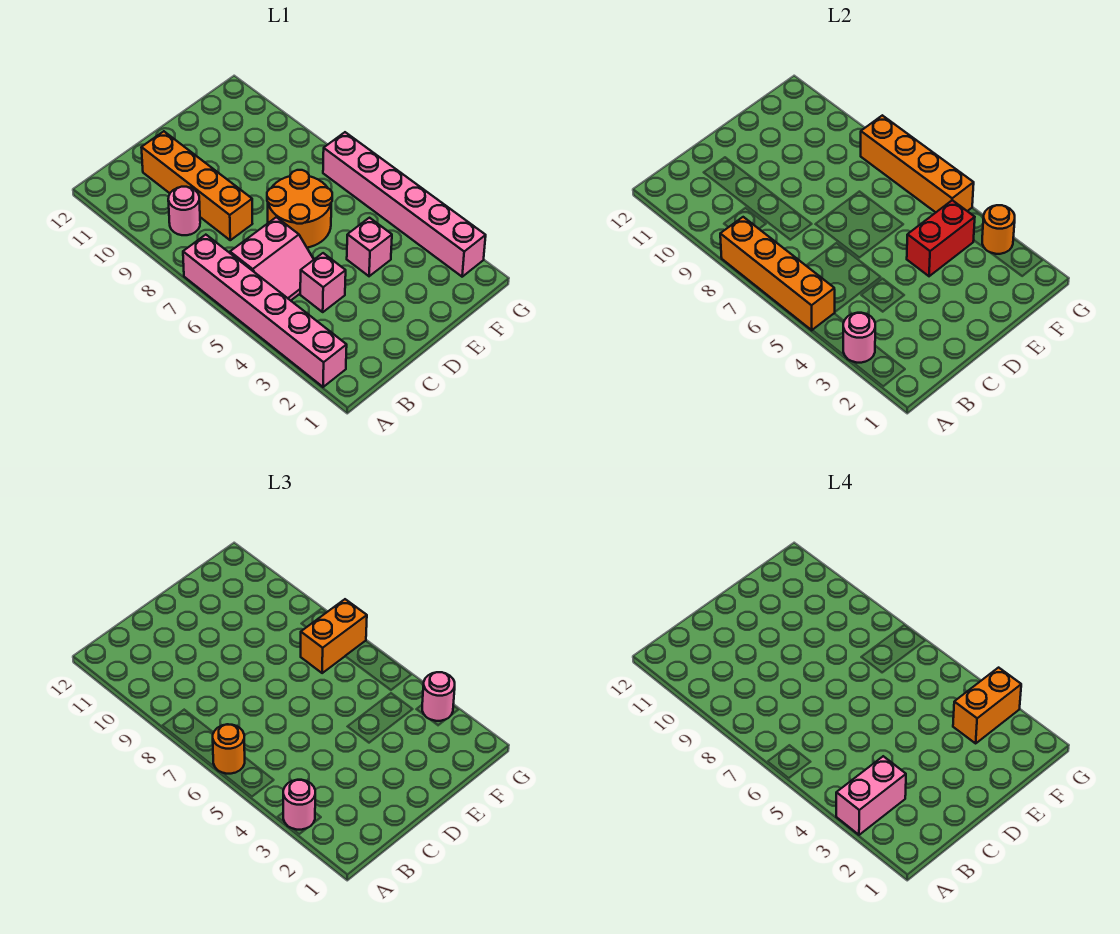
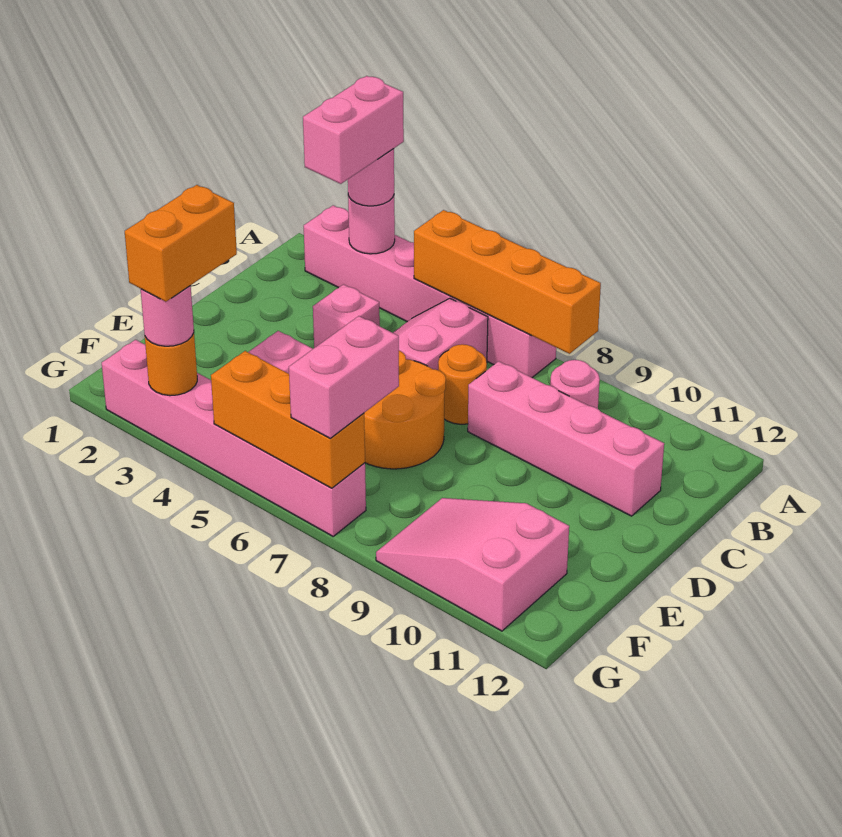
orange round brick A6 level 3 -> orange round brick C7 level 1
orange brick C8:C11 level 1 -> pink brick C8:C11 level 1
red brick E4:F4 level 2 -> none
orange brick F7:G7 level 3 -> pink brick F7:G7 level 3
none -> pink slope F9:G11 level 1 top 11
orange brick G5:G8 level 2 -> orange brick G5:G7 level 2

